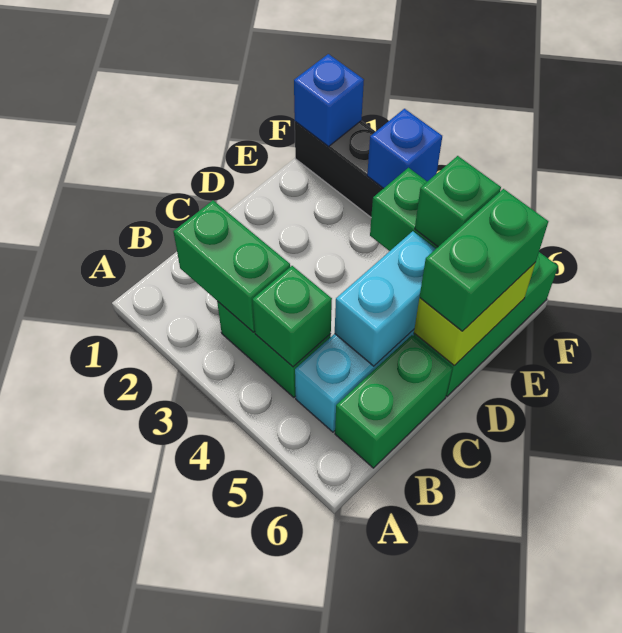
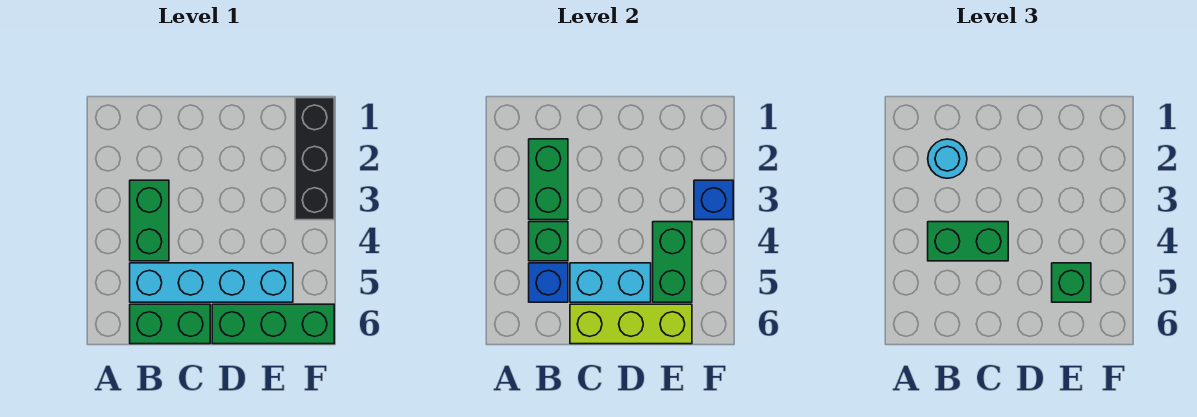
none -> cyan round brick B2 level 3
lime brick D6:E6 level 2 -> lime brick C6:E6 level 2
green brick D6:E6 level 3 -> green brick B4:C4 level 3
blue brick F1 level 2 -> blue brick B5 level 2

